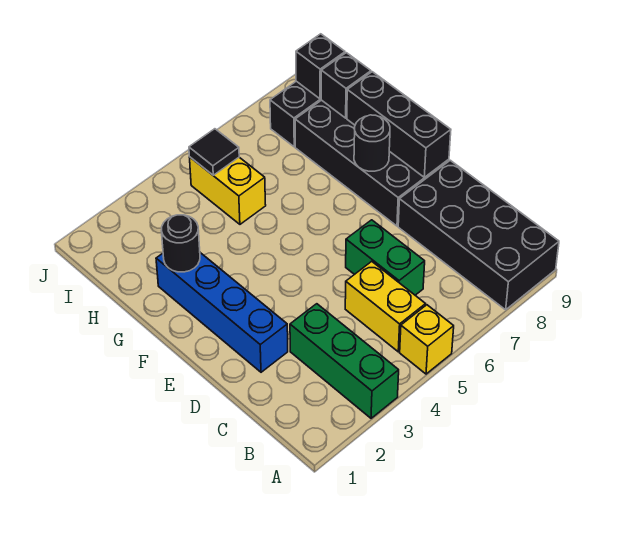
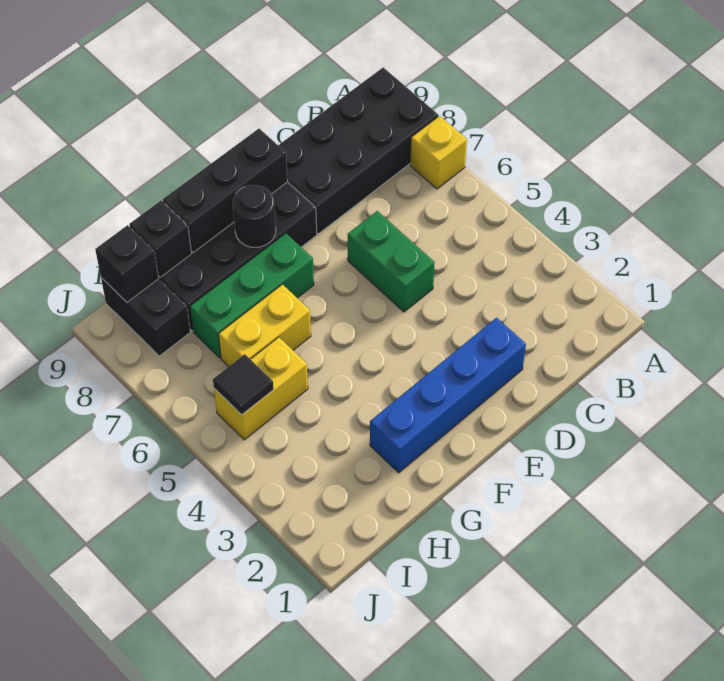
green brick A3:C3 level 1 -> green brick F7:H7 level 1
yellow brick A5 level 1 -> yellow brick A7 level 1
yellow brick B5:C5 level 1 -> yellow brick G6:H6 level 1
green brick C6:D6 level 1 -> green brick D5:D6 level 1
black round brick G2 level 2 -> none

